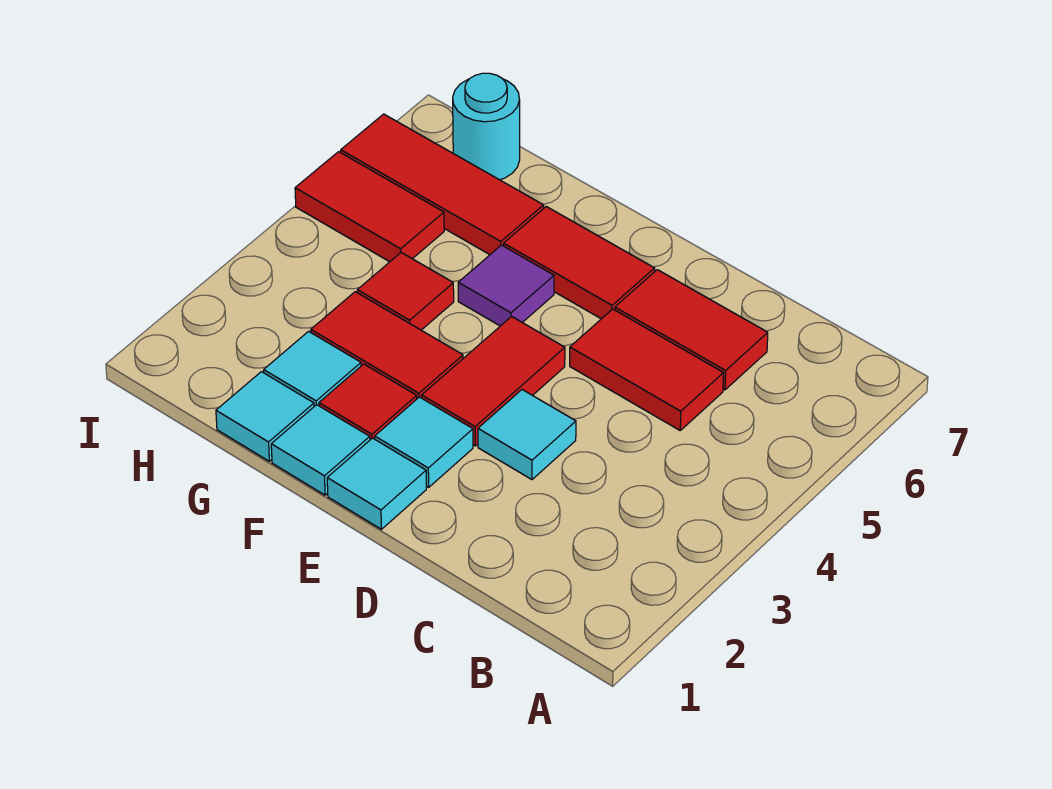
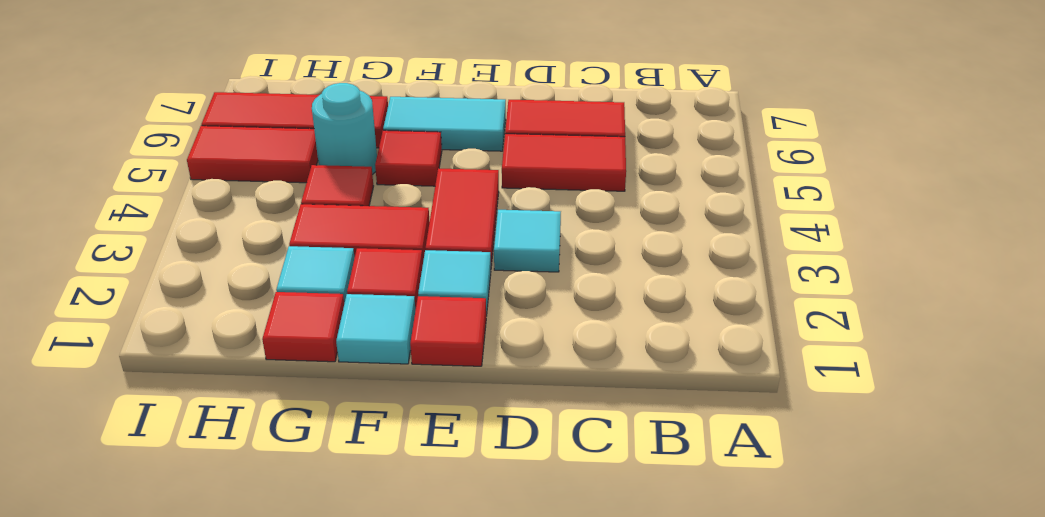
cyan tile E1 level 1 -> red tile E1 level 1
red tile E6:F6 level 1 -> cyan tile E6:F6 level 1
purple tile F5 level 1 -> red tile F5 level 1
cyan tile G1 level 1 -> red tile G1 level 1
cyan round brick H7 level 1 -> cyan round brick G5 level 1

